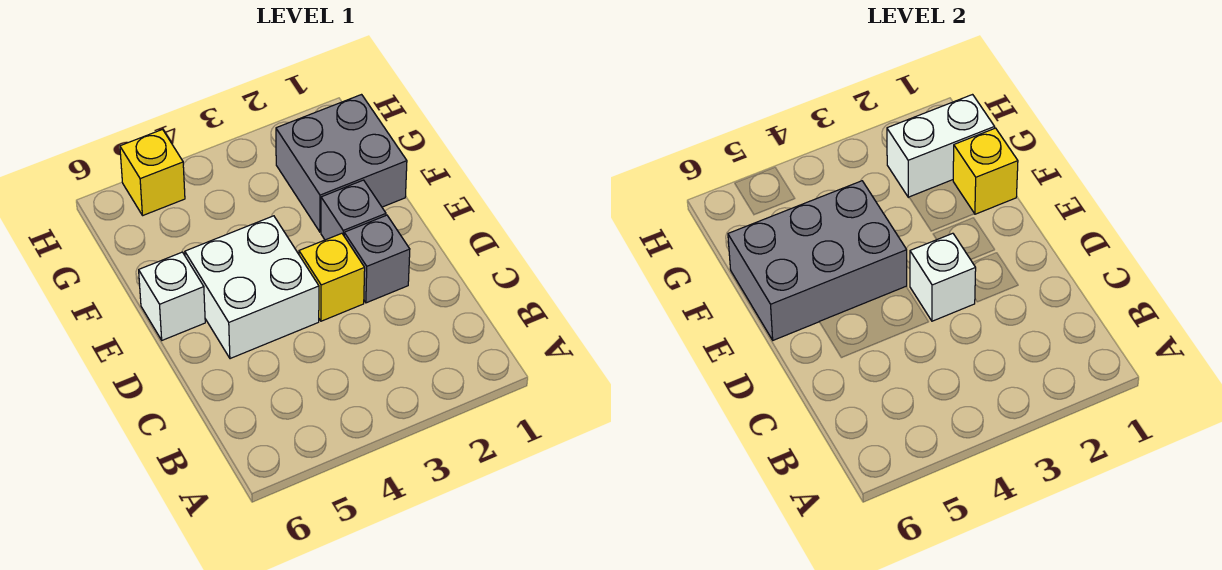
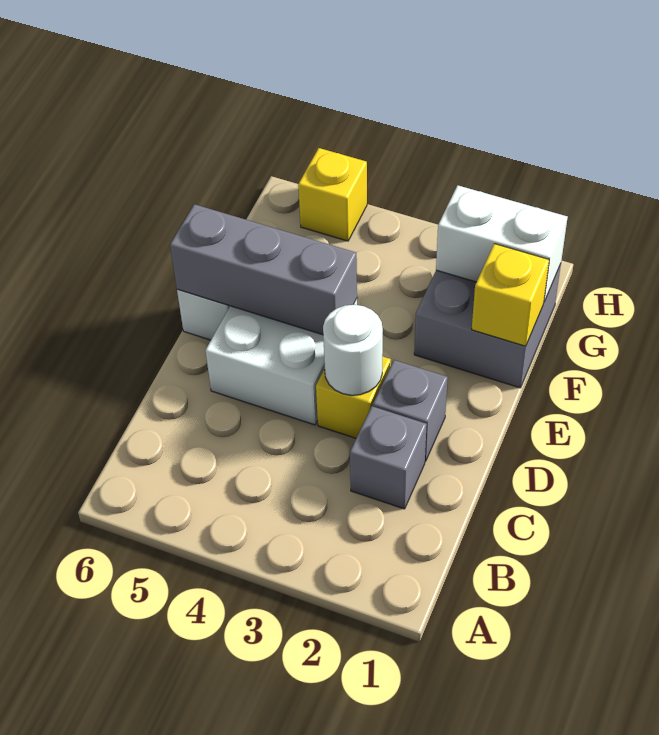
white brick D3 level 2 -> white round brick D3 level 2
grey brick E2 level 1 -> grey brick C2 level 1
grey brick E4:F6 level 2 -> grey brick E4:E6 level 2

